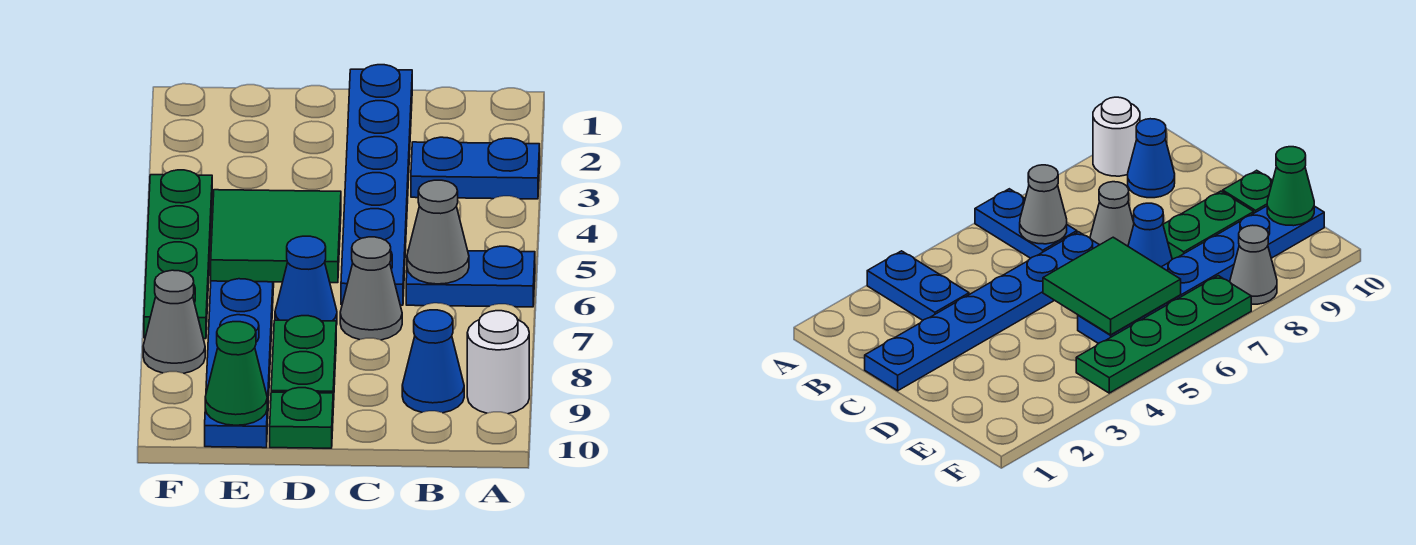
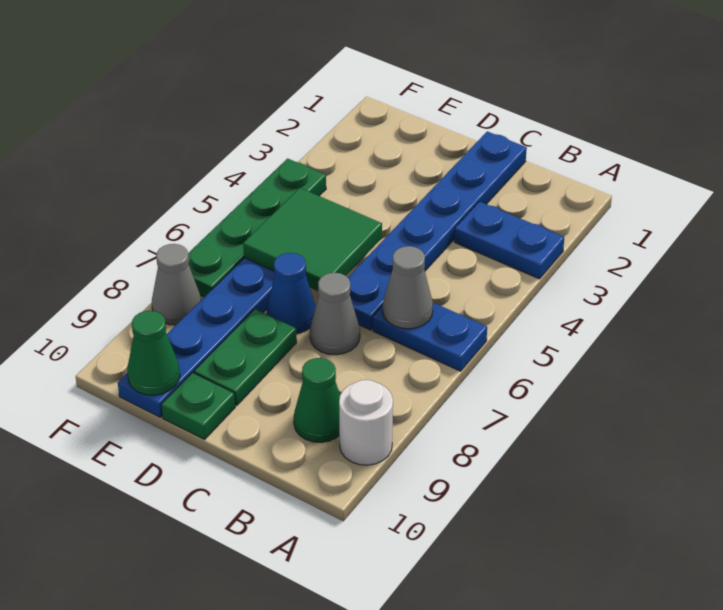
blue cone B9 level 1 -> green cone B9 level 1

